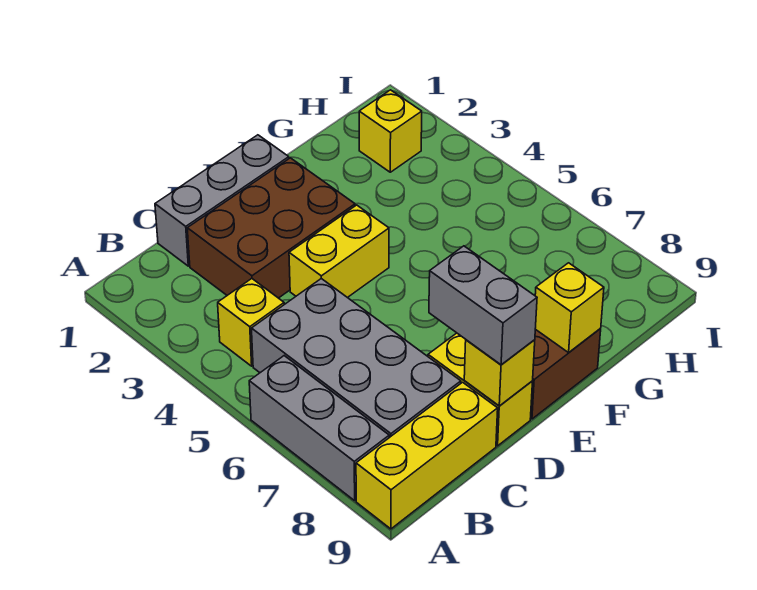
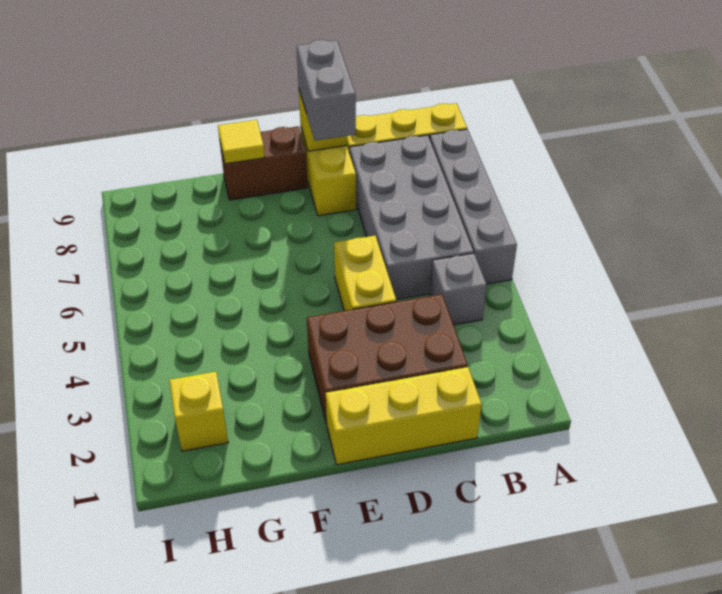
grey brick A6:A8 level 1 -> grey brick A5:A8 level 1
yellow brick B4 level 1 -> grey brick B4 level 1
grey brick C1:E1 level 1 -> yellow brick C1:E1 level 1
yellow brick D4:E4 level 1 -> yellow brick D4:D5 level 1
yellow brick F9 level 2 -> yellow tile F9 level 2

